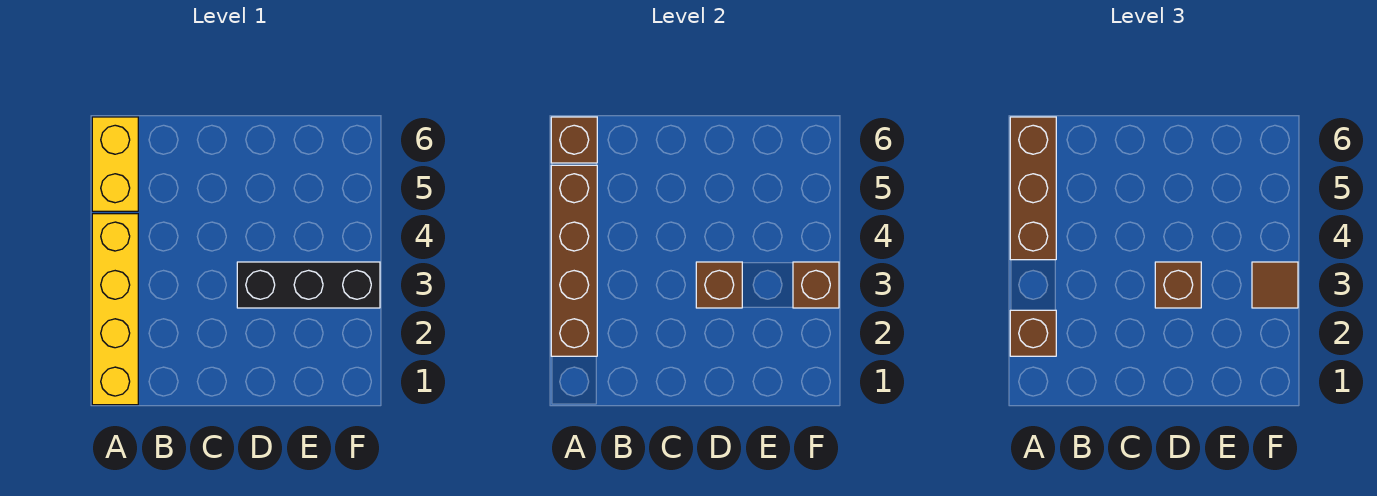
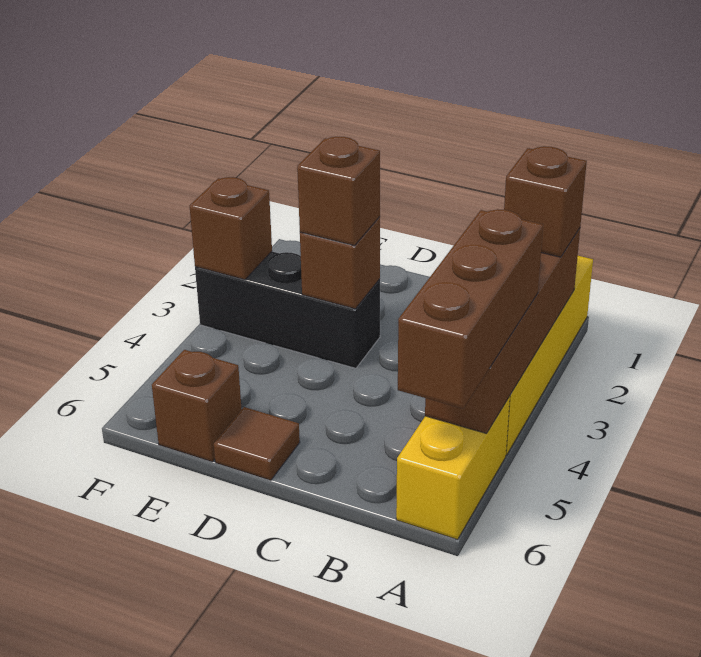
brown brick A6 level 2 -> brown brick E6 level 1
brown tile F3 level 3 -> brown tile D6 level 1

